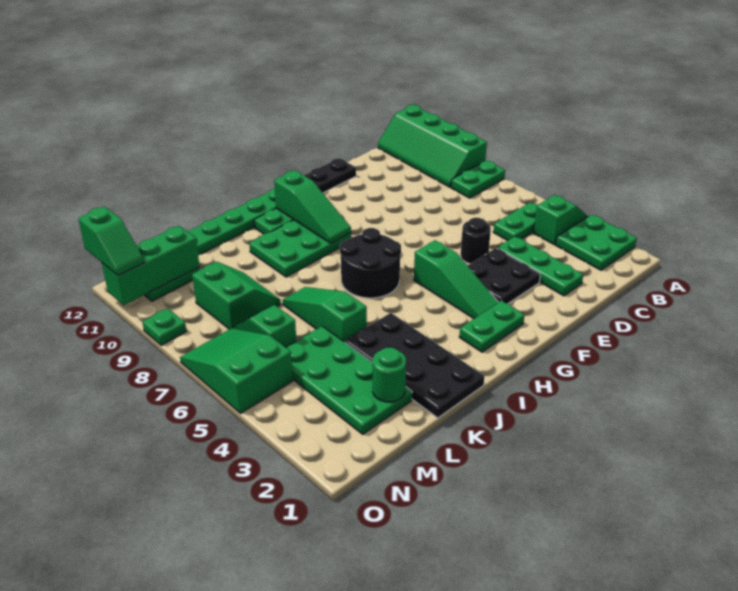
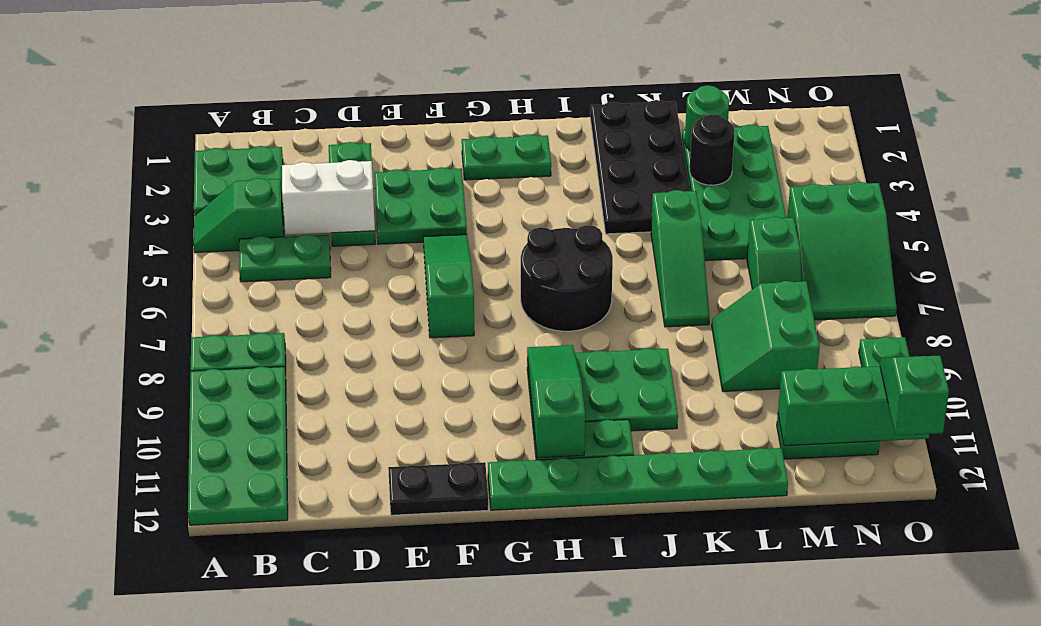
green slope A9:B12 level 1 top A -> green plate A9:B12 level 1
none -> white brick C4:D4 level 2
black plate E3:F4 level 1 -> green plate E3:F4 level 1
black round brick E5 level 1 -> black round brick L3 level 2
green slope G3:G5 level 1 top 5 -> green slope F5:F7 level 1 top 7

